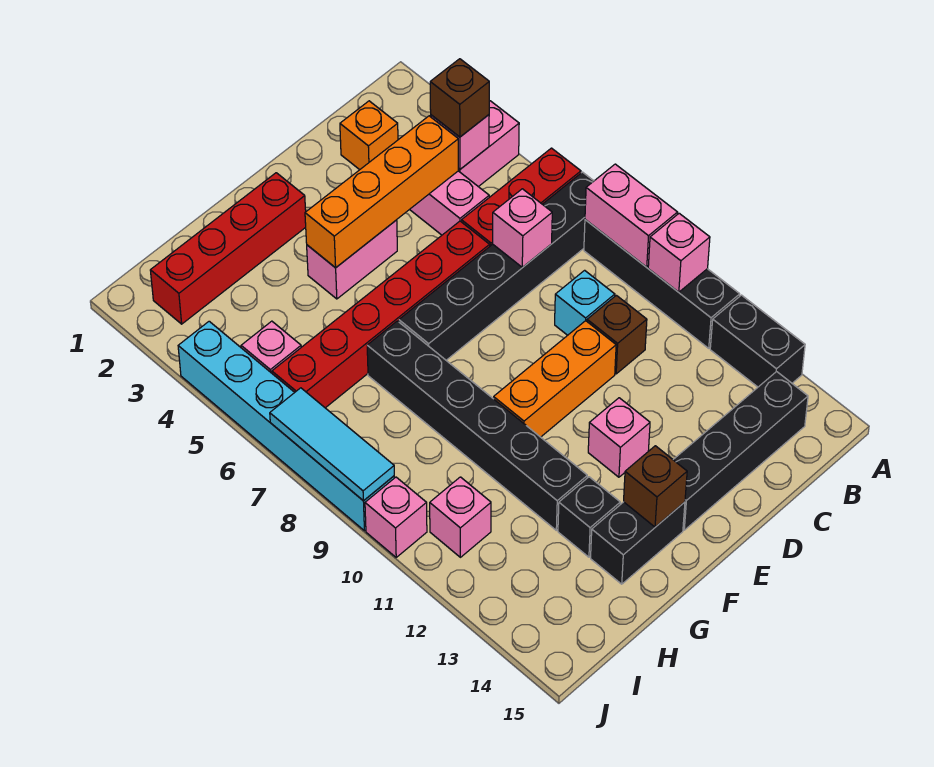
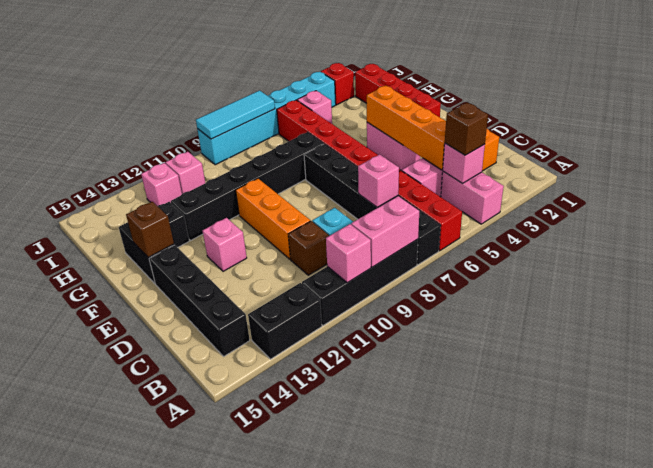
none -> red brick J3 level 1
pink brick J10 level 1 -> pink brick I12 level 1

